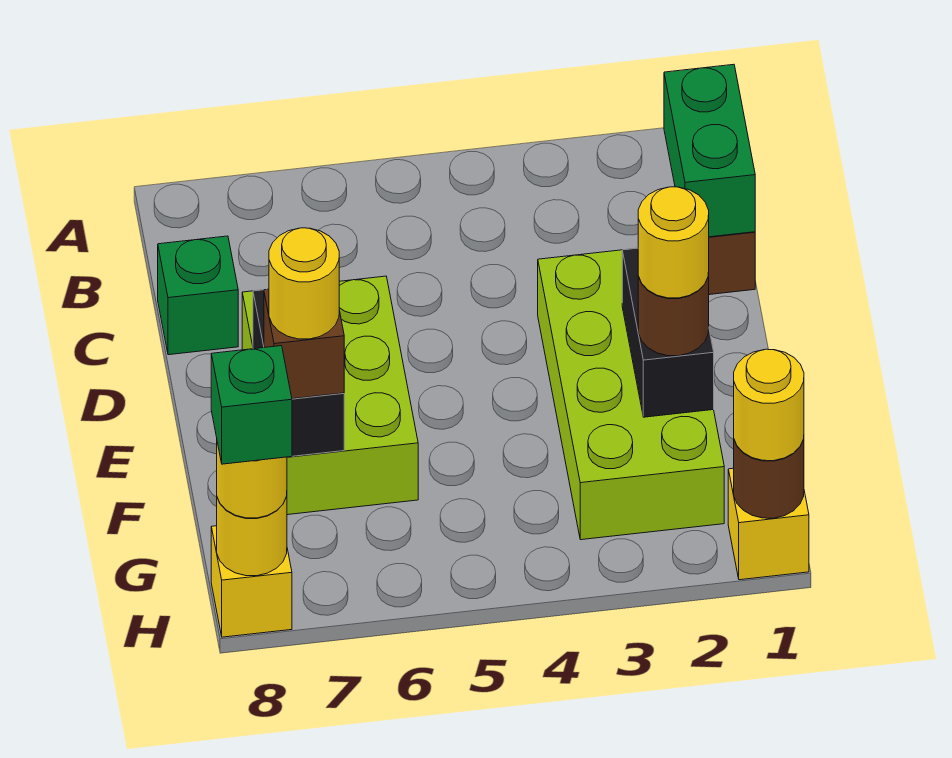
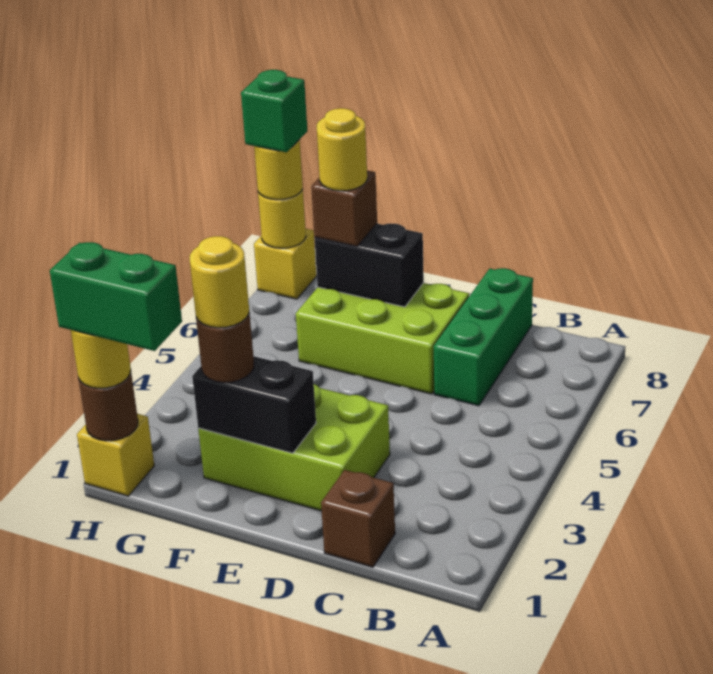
green brick B1:C1 level 2 -> green brick G1:H1 level 4
green brick C8 level 1 -> green brick C6:C8 level 1
lime brick D2:G3 level 1 -> lime brick D2:F3 level 1

